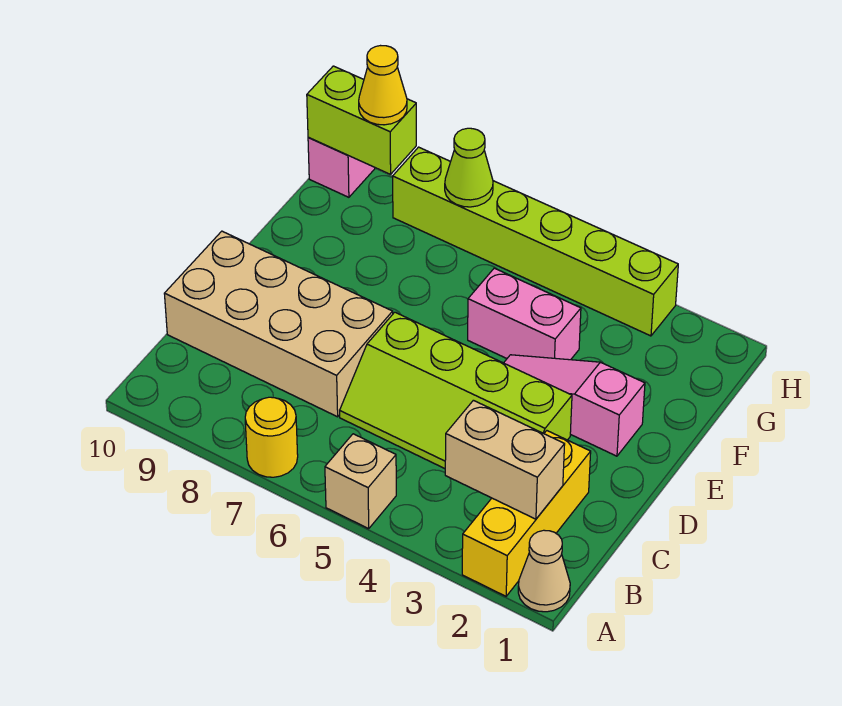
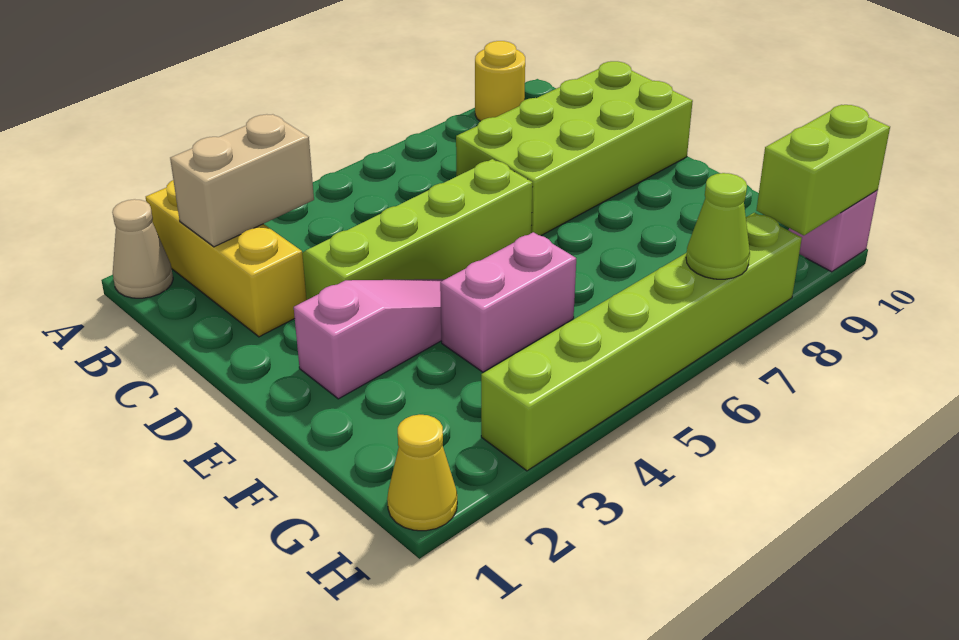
tan brick A5 level 1 -> none
yellow round brick A7 level 1 -> yellow round brick A9 level 1
tan brick C7:D10 level 1 -> lime brick C7:D10 level 1
yellow cone H9 level 3 -> yellow cone H1 level 1

